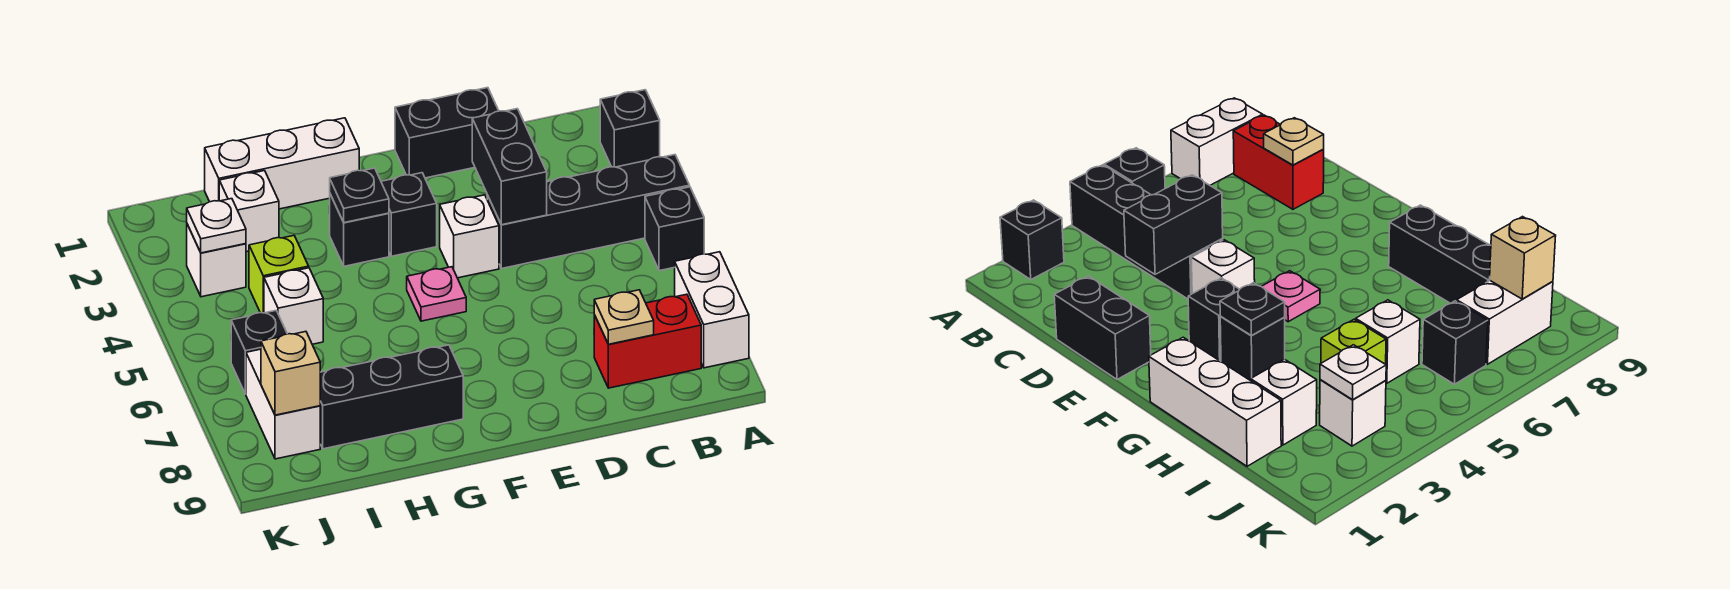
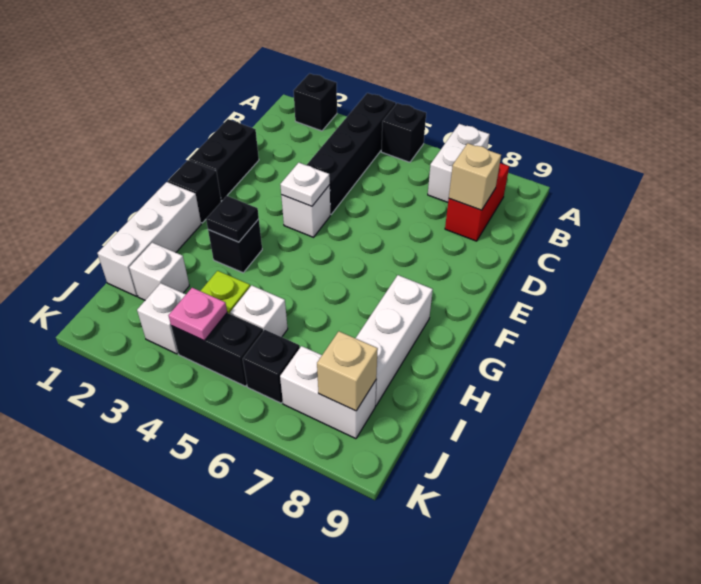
white brick A7:A8 level 1 -> white brick A7:B7 level 1
tan plate C8 level 2 -> tan brick C8 level 2
black brick D3:D4 level 2 -> black brick J4:J5 level 1
black brick F3 level 1 -> black brick F1 level 1
pink plate F5 level 1 -> pink plate J4 level 2
black brick G8:I8 level 1 -> white brick G8:I8 level 1
white plate J3 level 2 -> white plate E4 level 2

